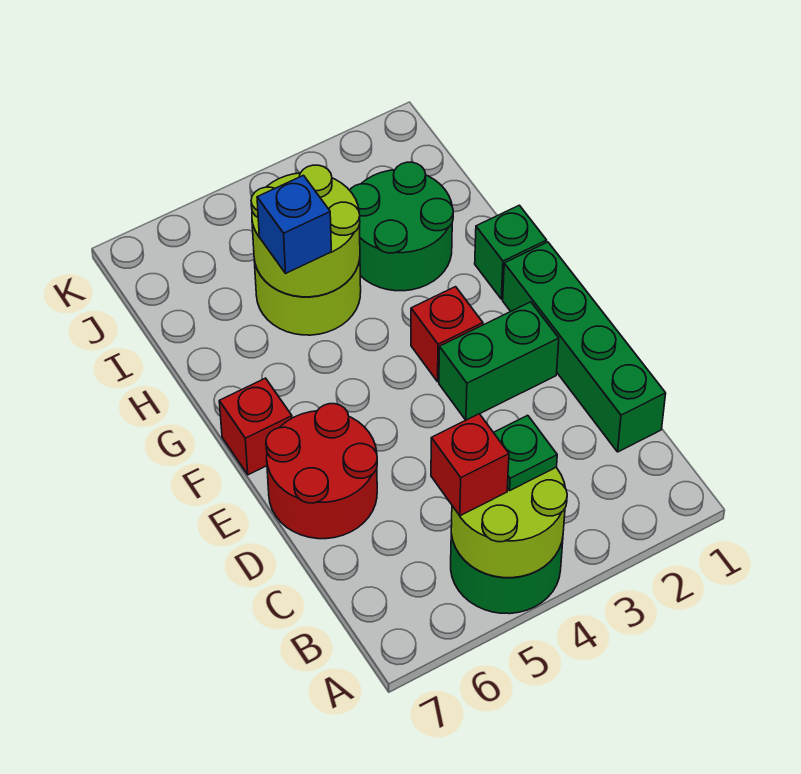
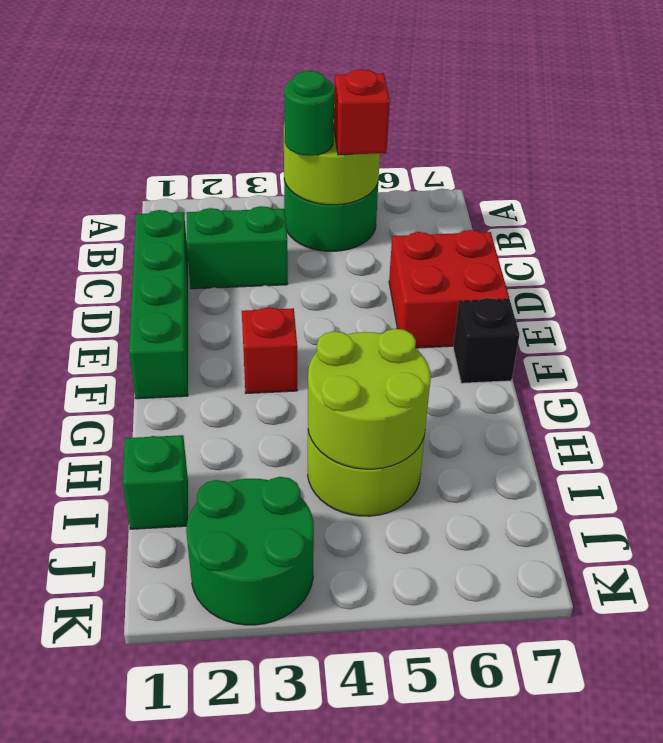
green plate B4 level 3 -> green round brick B4 level 3
red round brick D6:E7 level 1 -> red brick D6:E7 level 1
green brick E2:E3 level 1 -> green brick C2:C3 level 1
red brick F7 level 1 -> black brick F7 level 1
green brick G1 level 1 -> green brick I1 level 1
green round brick H2:I3 level 1 -> green round brick J2:K3 level 1
blue brick H5 level 3 -> none

